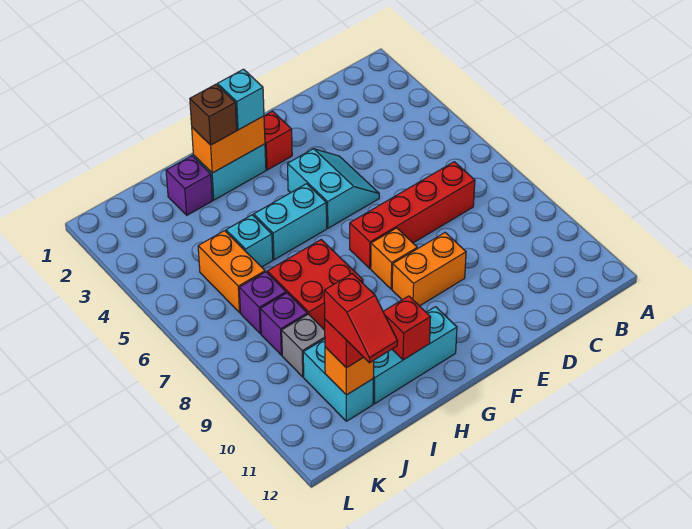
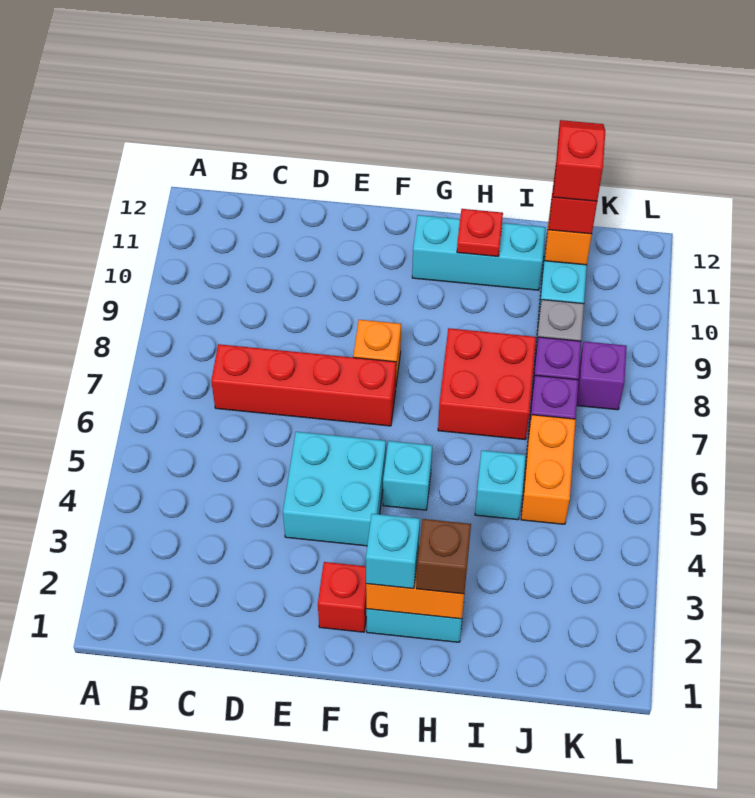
cyan slope E4:F5 level 1 top F -> cyan brick E4:F5 level 1
orange brick E9:F9 level 1 -> none
cyan brick G5:H5 level 1 -> cyan brick G5 level 1
red brick H11 level 2 -> red plate H11 level 2
purple brick I2 level 1 -> purple brick K8 level 1

